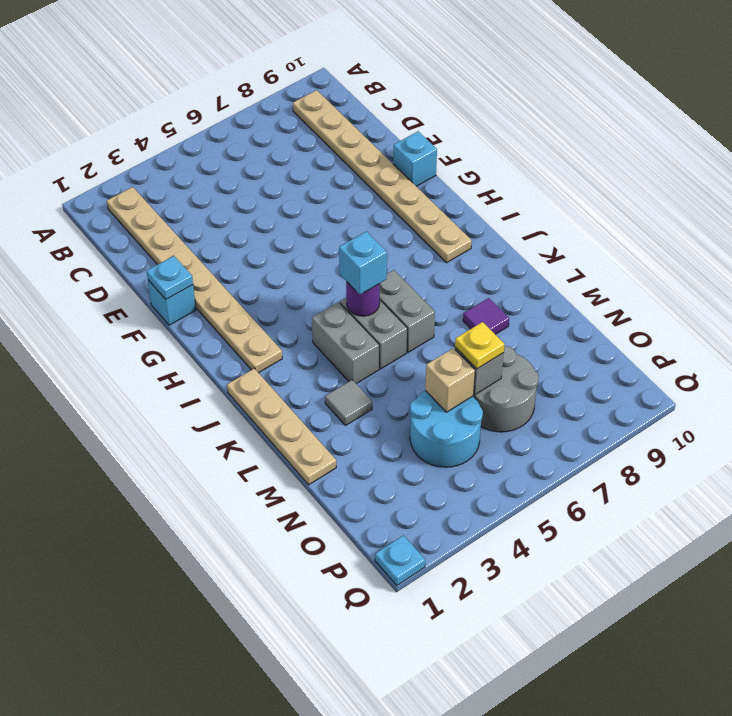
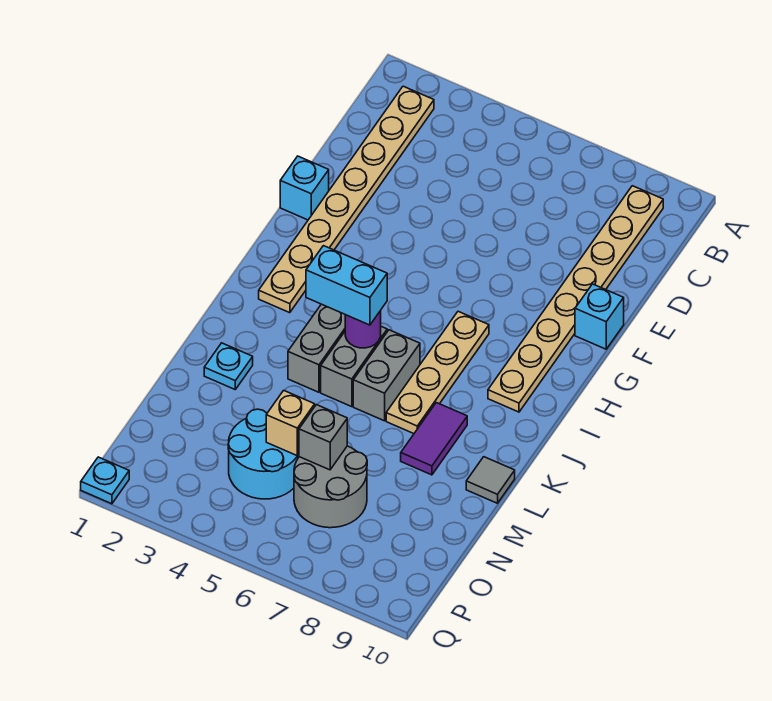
cyan plate F1 level 2 -> cyan plate L2 level 1
tan plate J1:M1 level 1 -> tan plate H7:K7 level 1
cyan brick J5 level 3 -> cyan brick J4:J5 level 3
grey tile L3 level 1 -> grey tile L10 level 1
purple tile L8 level 1 -> purple tile K8:L8 level 1
yellow plate N6 level 3 -> none

